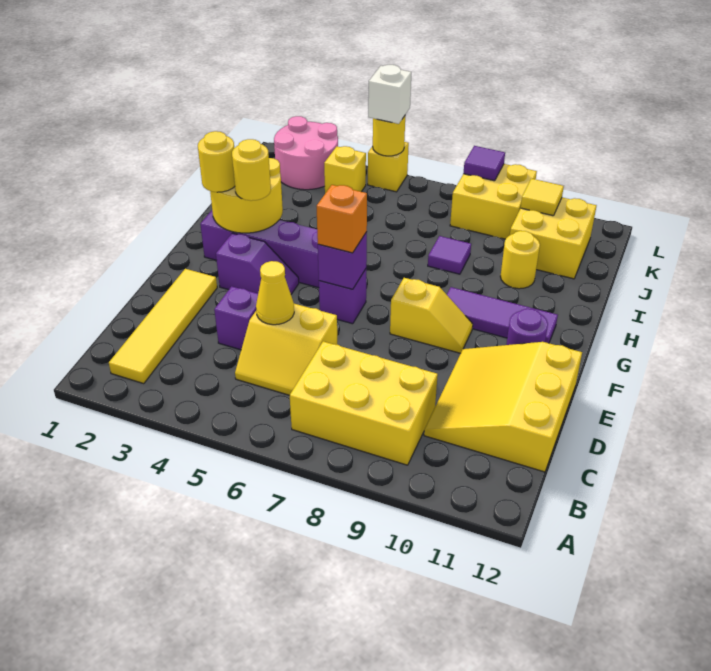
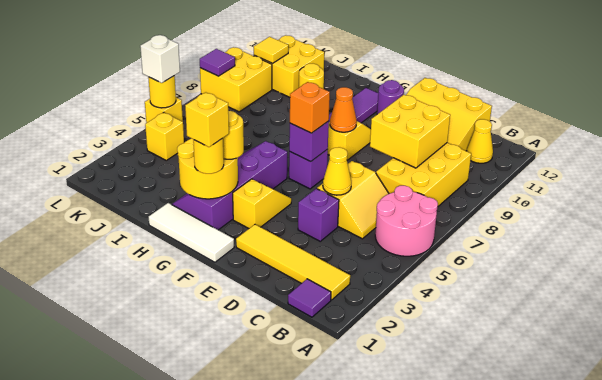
none -> yellow cone B11 level 1
none -> yellow brick C8:D9 level 2
none -> white tile F1:H1 level 1
purple slope F3:F4 level 1 top 3 -> yellow slope F3:F4 level 1 top 3
none -> orange cone F8 level 2
none -> yellow brick G2 level 4
purple tile I8 level 1 -> purple tile B1 level 1
pink round brick K2:L3 level 1 -> pink round brick A5:B6 level 1

